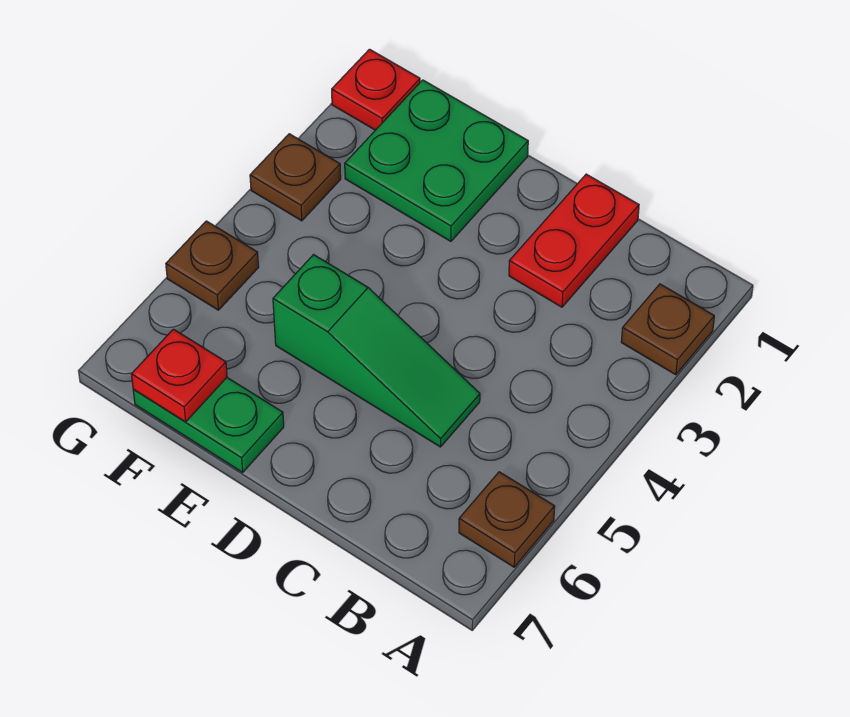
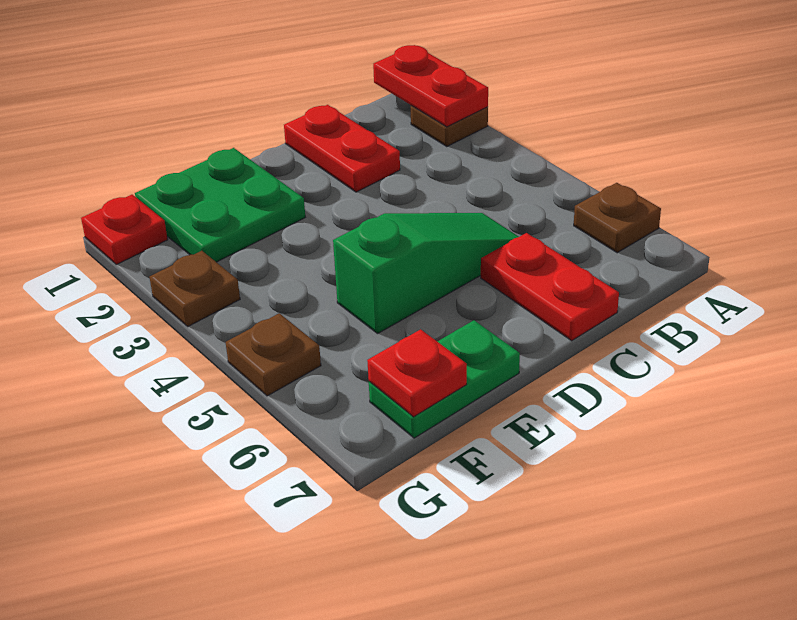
none -> red plate A1:A2 level 2
none -> red plate C6:C7 level 1

